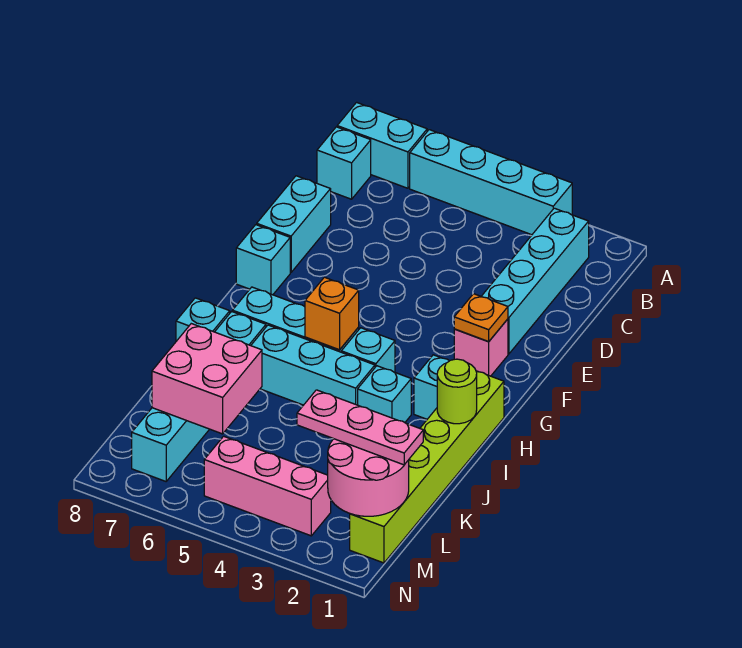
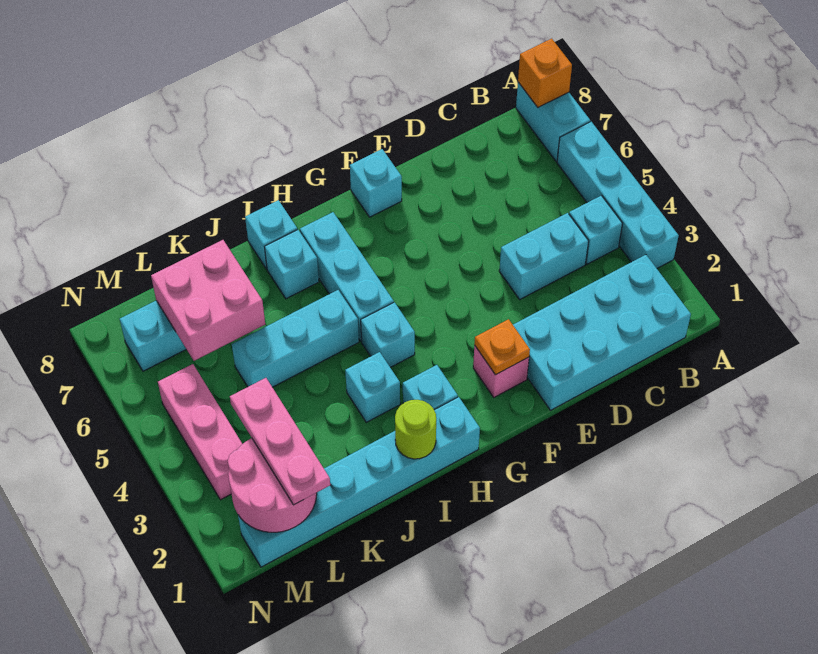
cyan brick B2:E2 level 1 -> cyan brick B1:E2 level 1
cyan brick B8 level 1 -> cyan brick B4 level 1
cyan brick D8:E8 level 1 -> cyan brick C4:D4 level 1
lime brick H1:M1 level 1 -> cyan brick H1:M1 level 1
orange brick H5 level 2 -> orange brick A8 level 2
cyan brick I4:I6 level 1 -> cyan brick I5:K5 level 1

